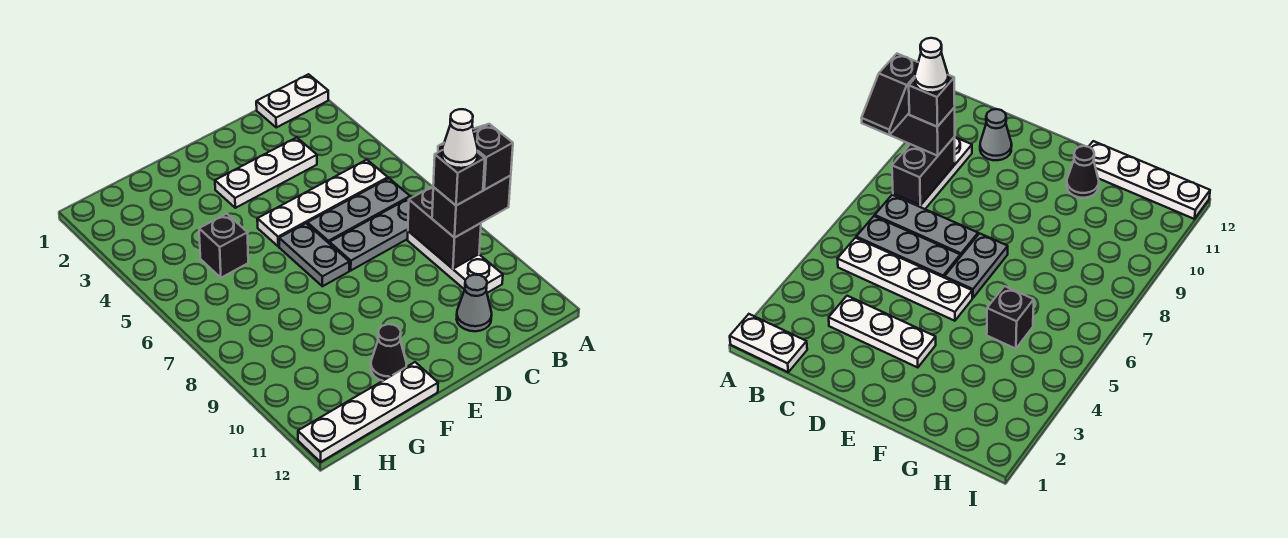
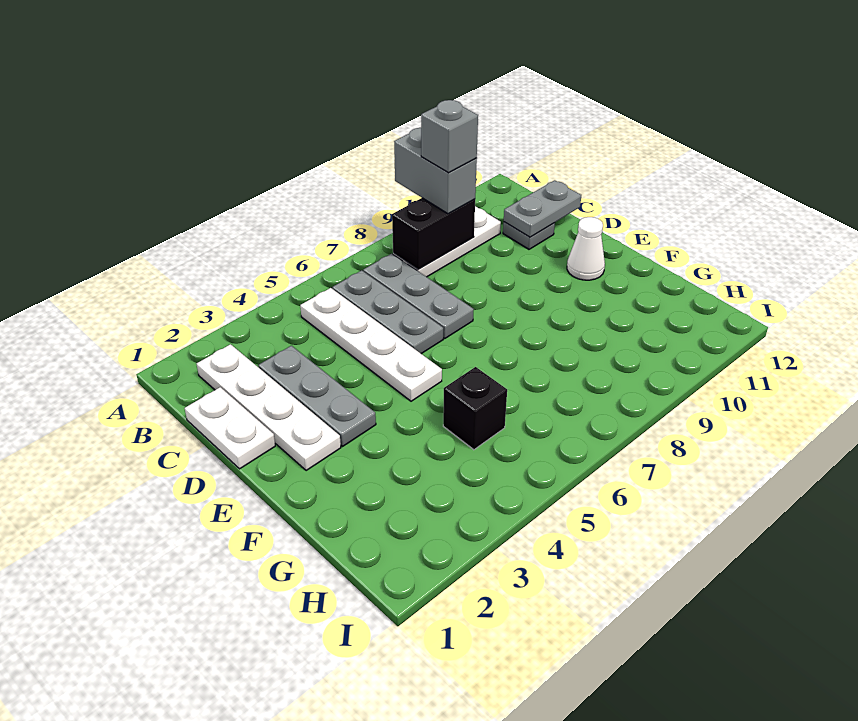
white plate A1:B1 level 1 -> white plate C1:D1 level 1
black slope A8:A9 level 4 top 9 -> none
black brick A9:B9 level 3 -> grey brick A9:B9 level 3
black brick B9 level 4 -> grey brick B9 level 4
white cone B9 level 5 -> white cone E11 level 1
white plate C3:E3 level 1 -> grey plate C3:E3 level 1
grey cone C11 level 1 -> grey plate C11 level 1
grey plate E6:E7 level 1 -> grey plate C11:C12 level 2
black cone F11 level 1 -> none
white plate F12:I12 level 1 -> white plate B2:E2 level 1

